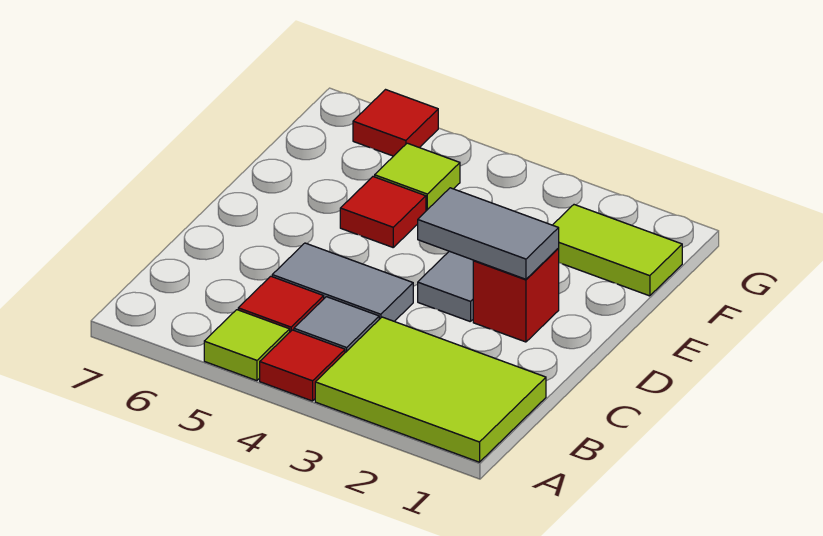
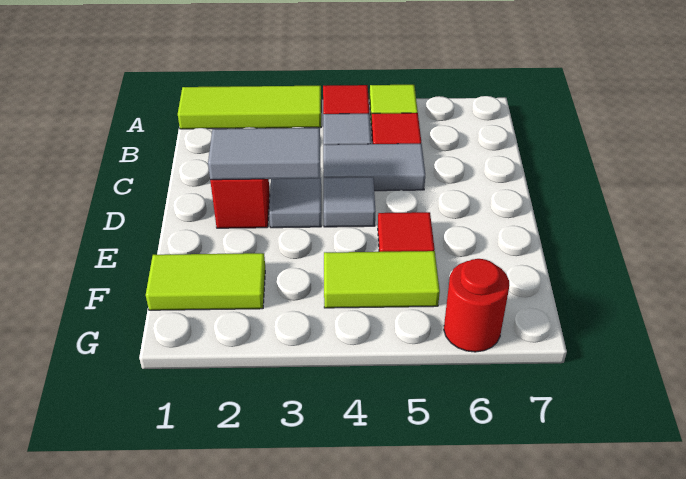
lime tile A1:B3 level 1 -> lime tile A1:A3 level 1
none -> grey tile D4 level 1
lime tile F5 level 1 -> lime tile F4:F5 level 1
red tile G6 level 1 -> red round brick G6 level 1

